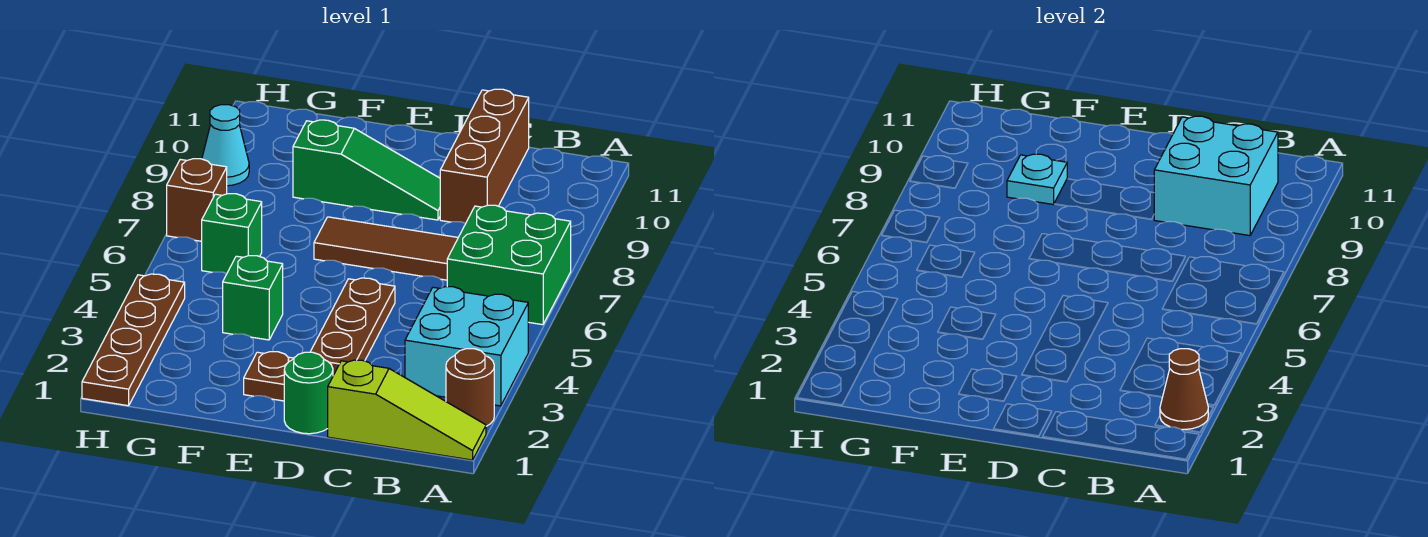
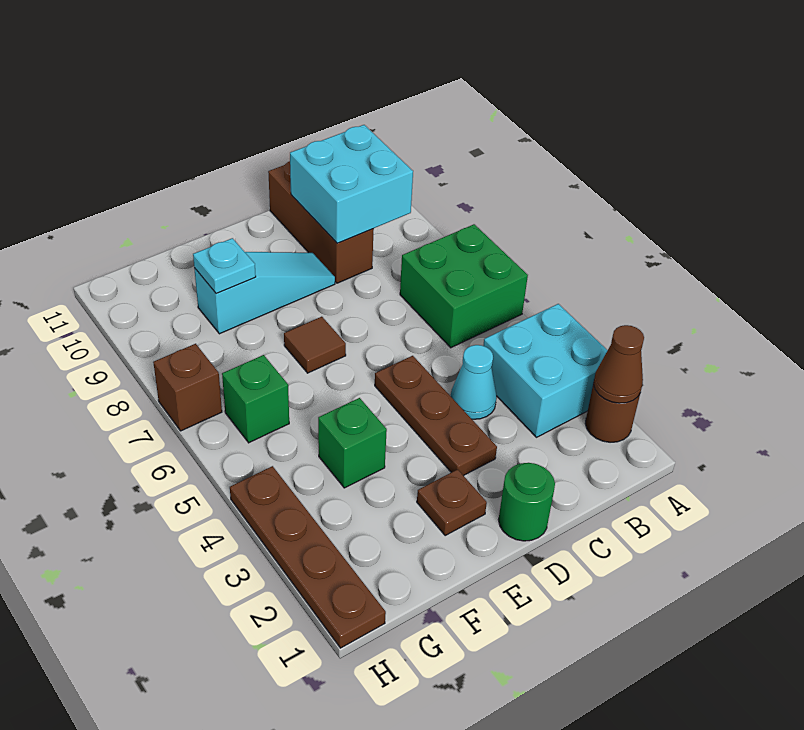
lime slope A1:C1 level 1 top C -> none
brown tile C7:E7 level 1 -> brown tile E7 level 1
green slope D9:F9 level 1 top F -> cyan slope D9:F9 level 1 top F
cyan cone H9 level 1 -> cyan cone C4 level 1

